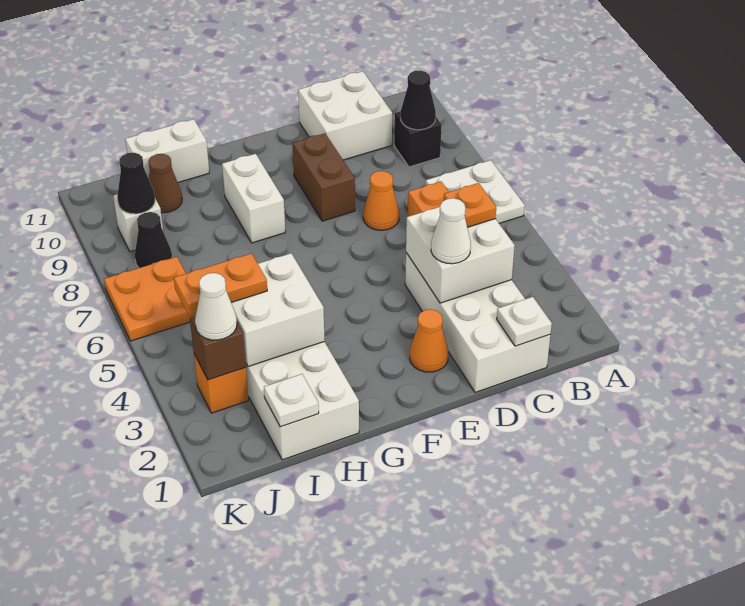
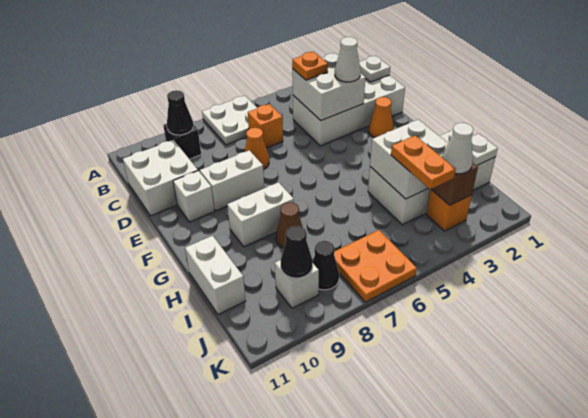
brown brick E8:E9 level 1 -> white brick E8:E9 level 1
none -> white brick E10 level 1
brown cone I10 level 1 -> brown cone H8 level 1

